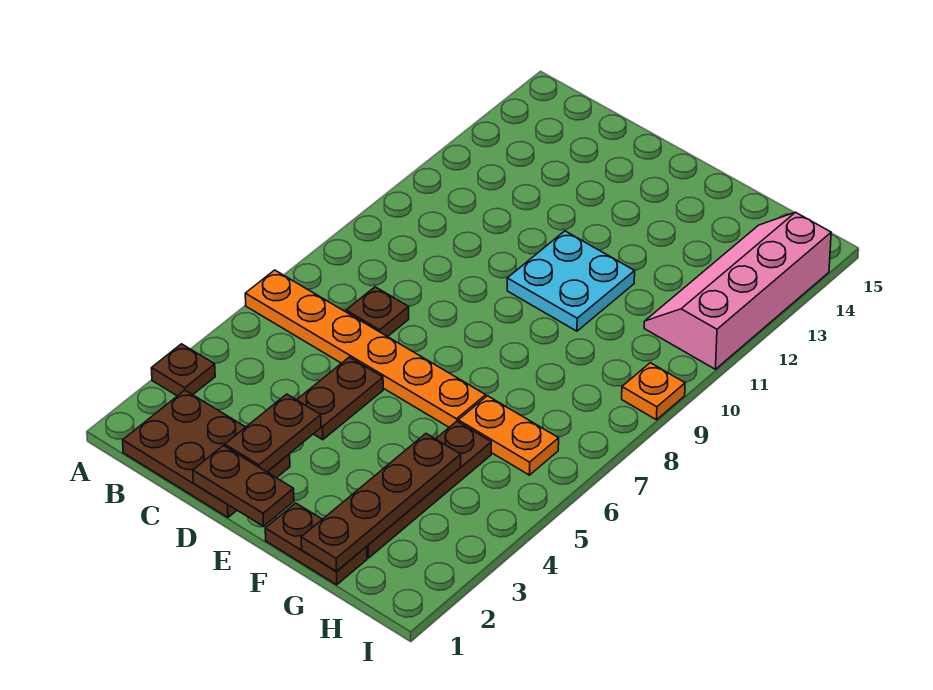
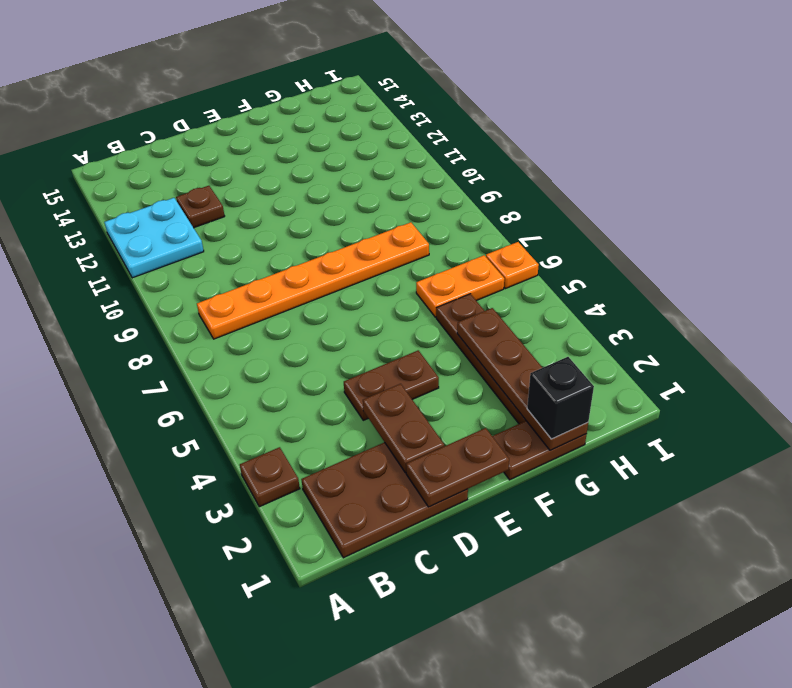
orange plate A6:F6 level 1 -> orange plate B8:G8 level 1
brown plate C7 level 1 -> brown plate C12 level 1
brown plate D4:D5 level 1 -> brown plate D4:E4 level 1
cyan plate E10:F11 level 1 -> cyan plate A11:B12 level 1
none -> black brick G1 level 3
pink slope H11:I14 level 1 top I -> none
orange plate I9 level 1 -> orange plate I6 level 1

